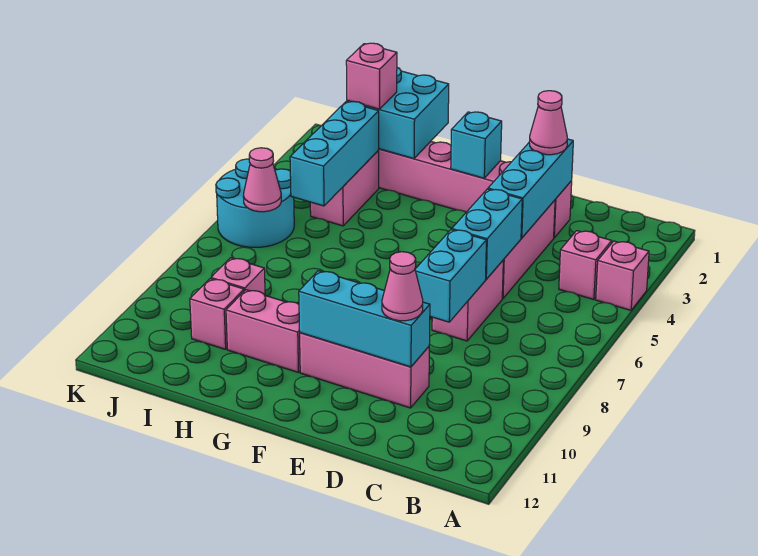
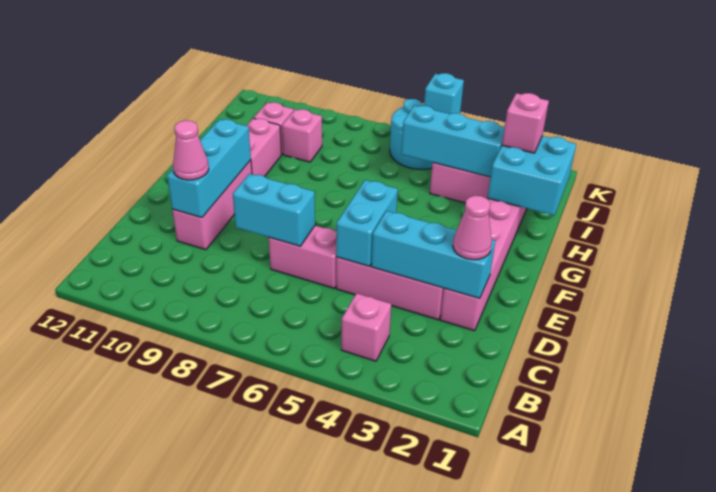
pink brick A4 level 1 -> none
cyan brick D5:D6 level 2 -> cyan brick D5:E5 level 2
cyan brick F2 level 2 -> cyan brick K5 level 2
pink cone J6 level 2 -> none

